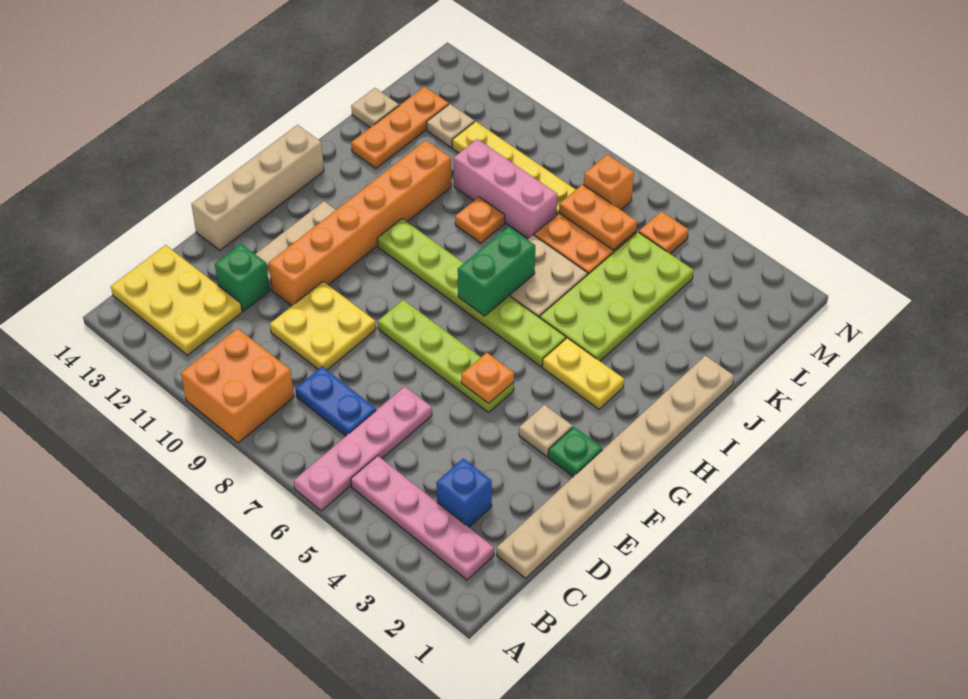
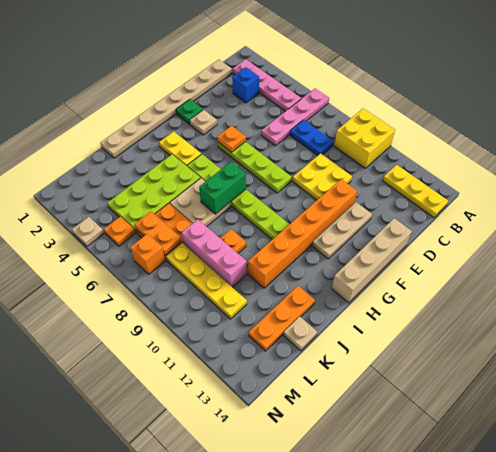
orange brick A9:B10 level 1 -> yellow brick A9:B10 level 1
yellow plate B12:C14 level 1 -> yellow plate B12:B14 level 1
green brick D12 level 1 -> none
tan plate L12 level 1 -> tan plate N4 level 1

